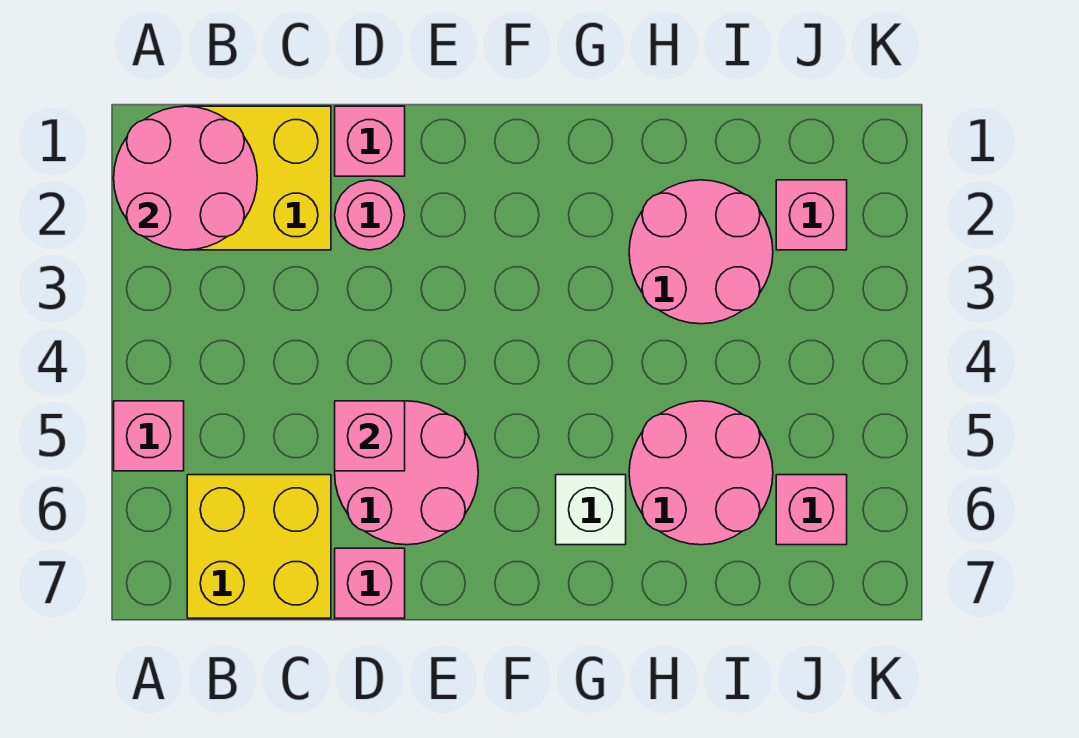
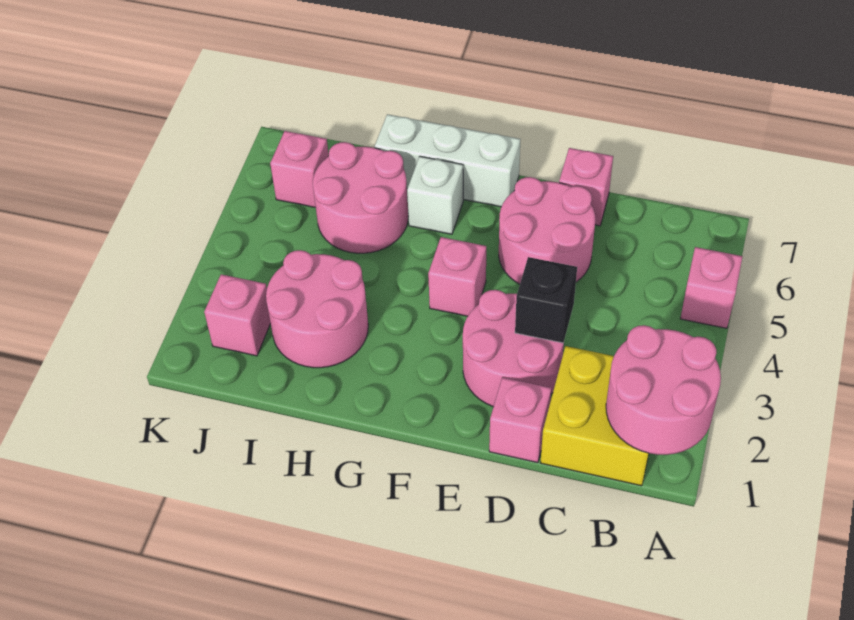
yellow brick B6:C7 level 1 -> none
pink round brick D2 level 1 -> pink round brick D2:E3 level 1
none -> black brick D3 level 2
pink brick D5 level 2 -> pink brick F4 level 1
none -> white brick F7:H7 level 1

